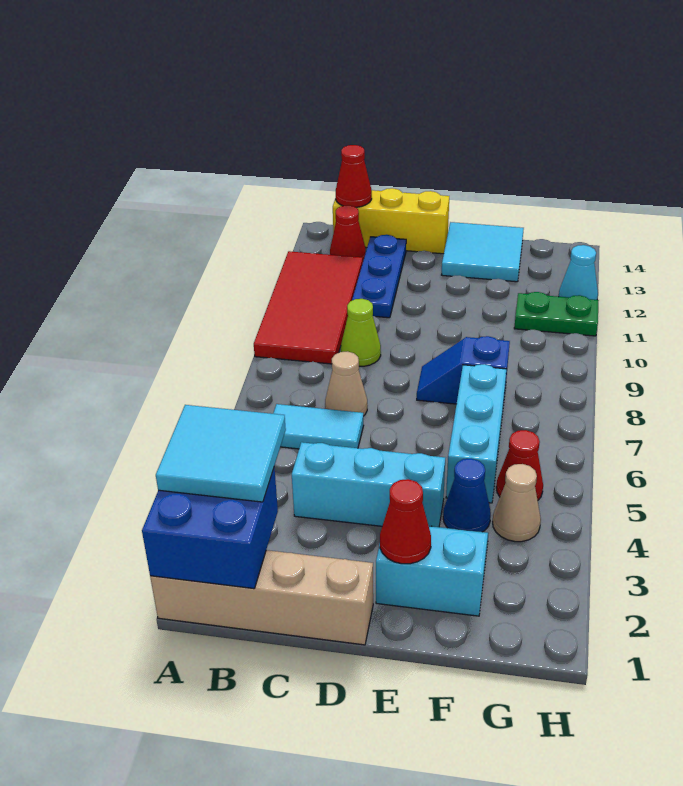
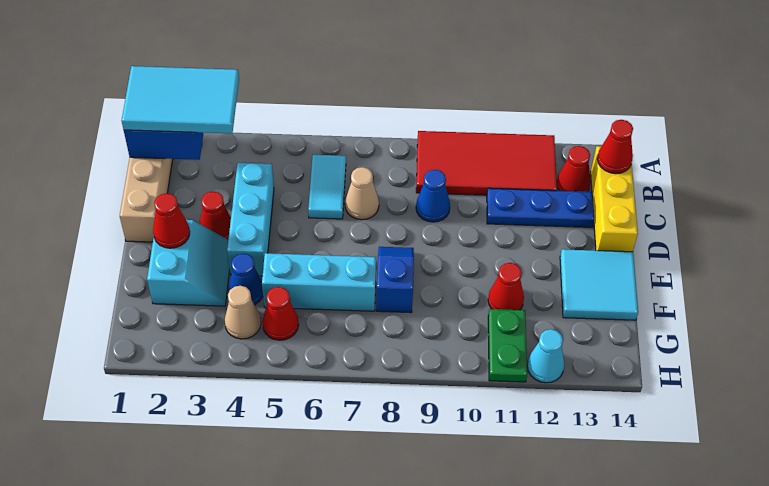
cyan tile A2:B3 level 3 -> cyan tile A1:B3 level 3
lime cone C9 level 1 -> blue cone C9 level 1
none -> red cone D3 level 1
none -> red cone F11 level 1

